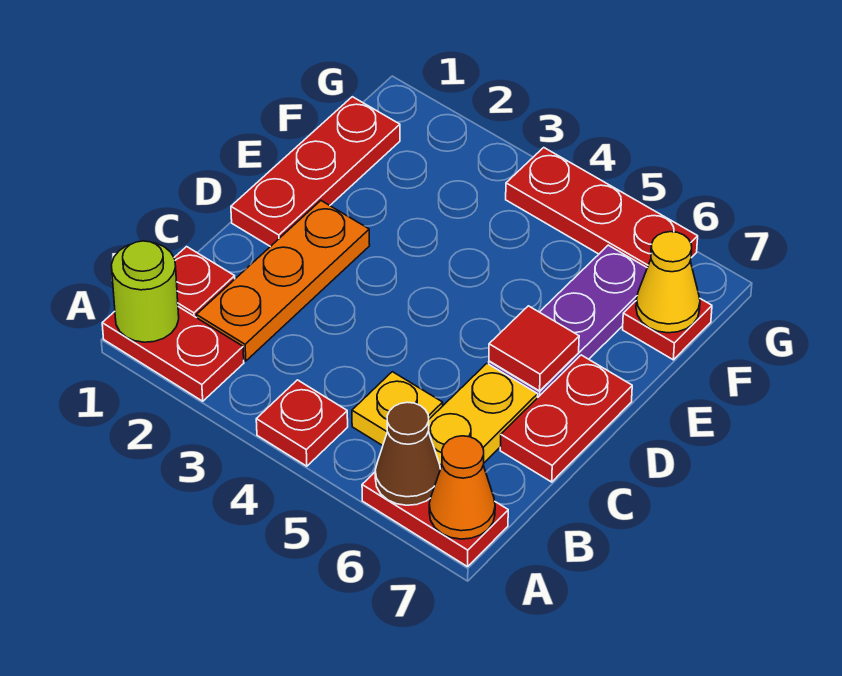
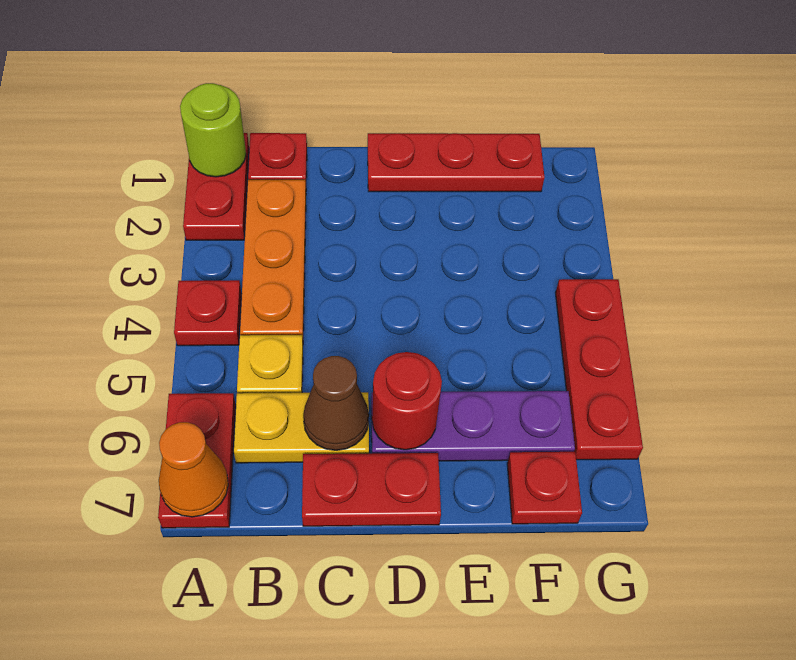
brown cone A6 level 2 -> brown cone C6 level 2
orange plate B2:D2 level 1 -> orange plate B2:B4 level 1
red tile D6 level 2 -> red round brick D6 level 2
yellow cone F7 level 2 -> none

